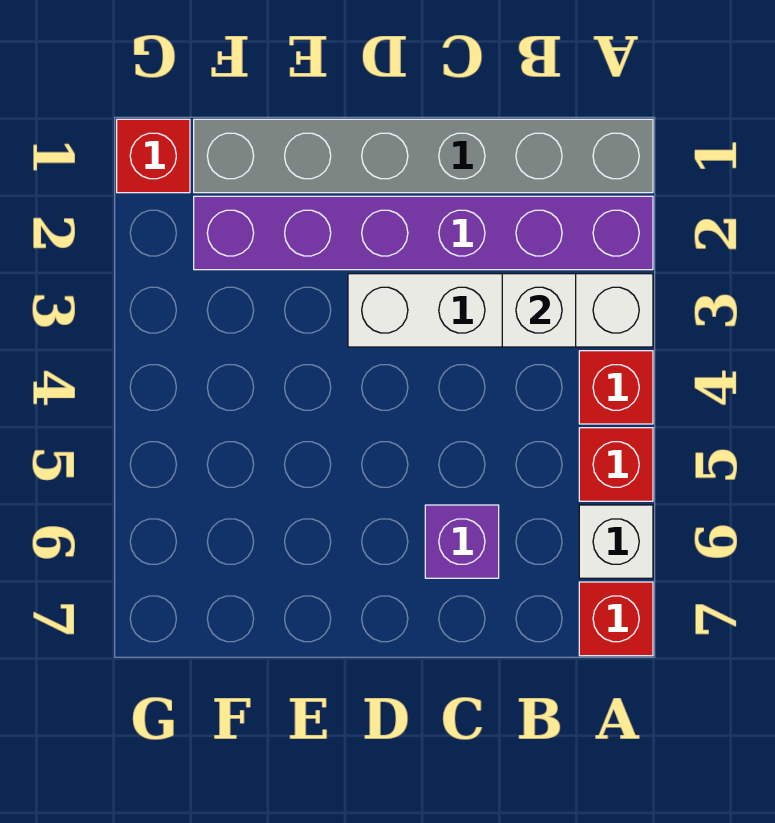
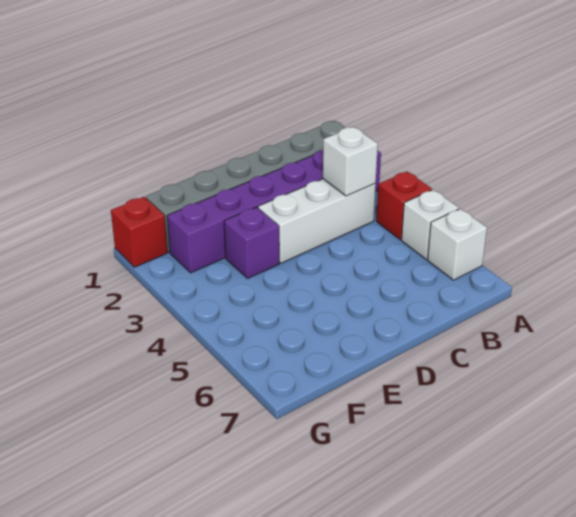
white brick A3:D3 level 1 -> white brick B3:D3 level 1
red brick A5 level 1 -> white brick A5 level 1
red brick A7 level 1 -> none
purple brick C6 level 1 -> purple brick E3 level 1

